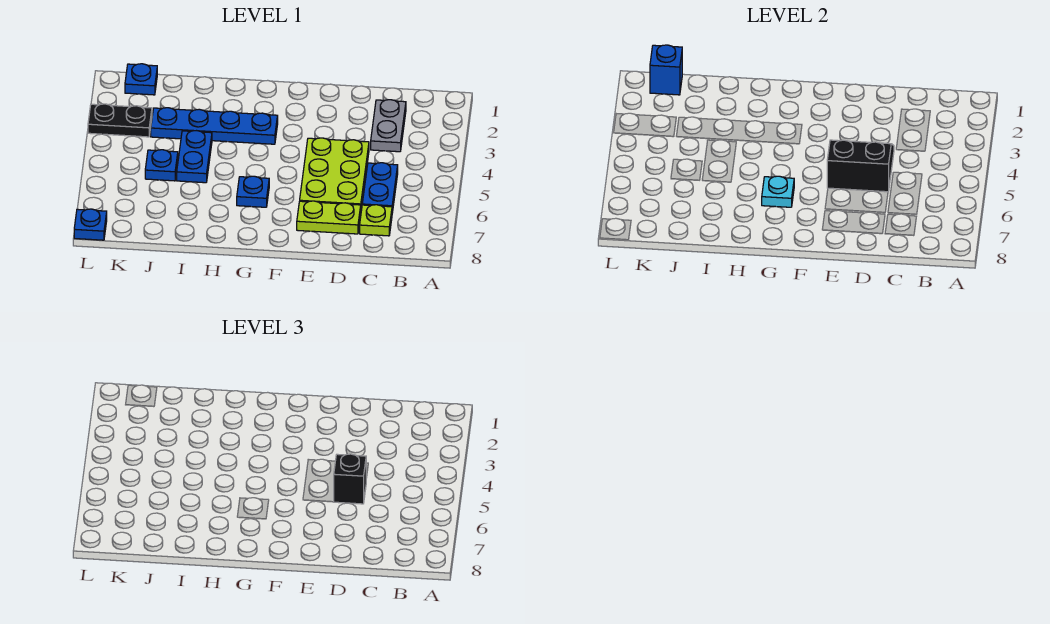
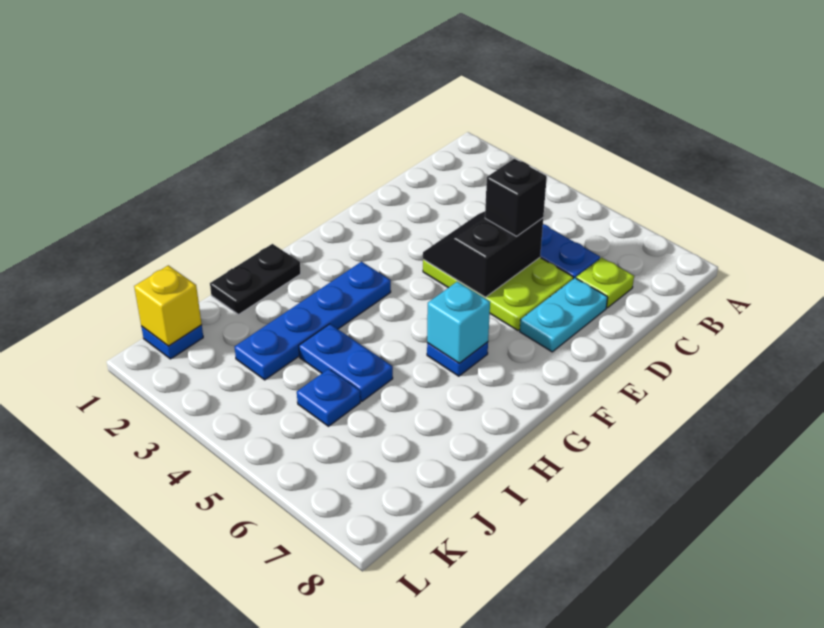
grey plate C2:C3 level 1 -> none
lime plate D7:E7 level 1 -> cyan plate D7:E7 level 1
cyan plate G6 level 2 -> cyan brick G6 level 2
blue brick K1 level 2 -> yellow brick K1 level 2
black plate K3:L3 level 1 -> black plate H1:I1 level 1
blue plate L8 level 1 -> none

